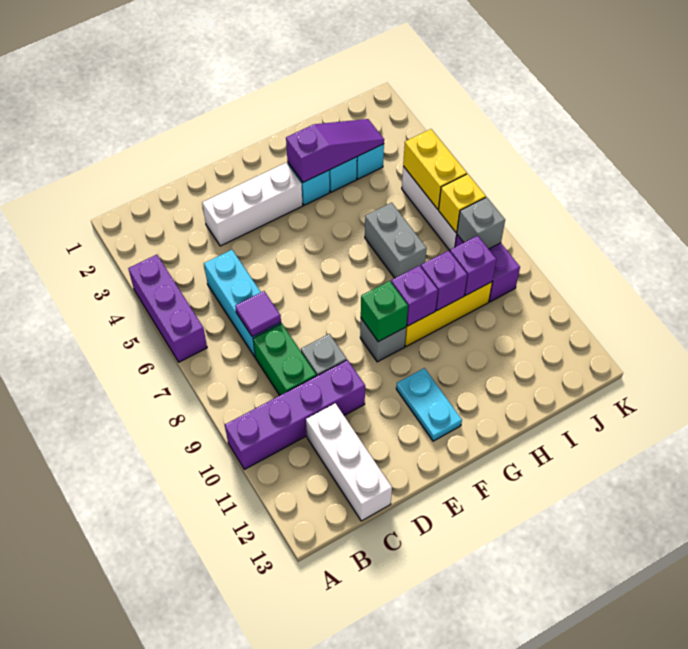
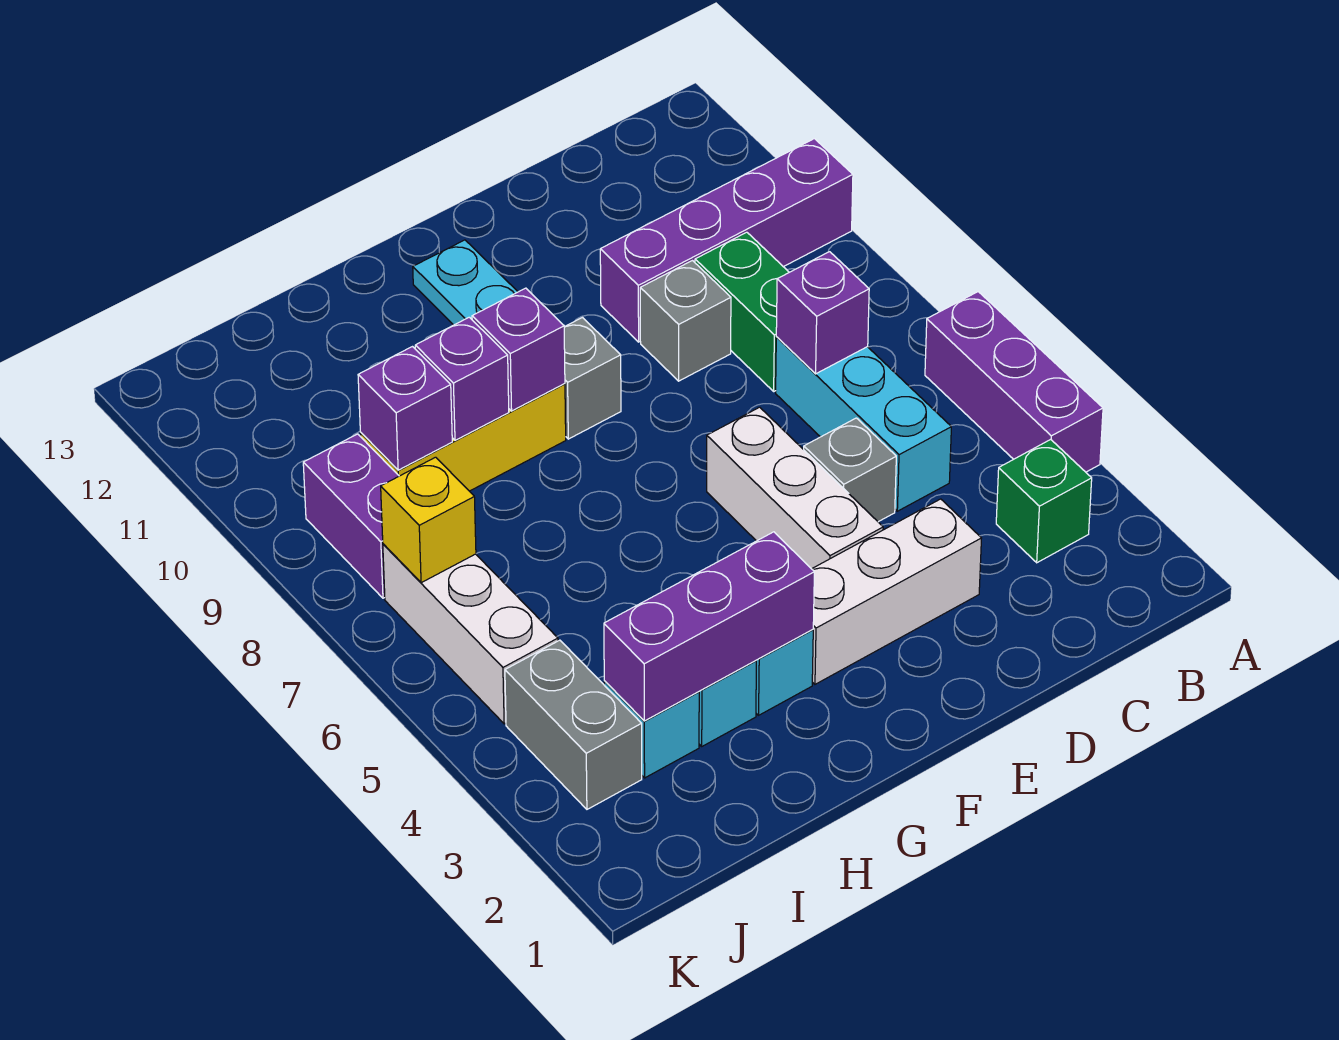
purple tile C7 level 2 -> purple brick C7 level 2
white brick C11:C13 level 1 -> white brick E4:E6 level 1
green brick F9 level 2 -> green brick B3 level 1
purple slope G3:I3 level 2 top G -> purple brick G3:I3 level 2
grey brick H6:H7 level 1 -> grey brick J3:J4 level 1
yellow brick J5:J6 level 2 -> none
grey brick J8 level 2 -> grey brick D5 level 1

